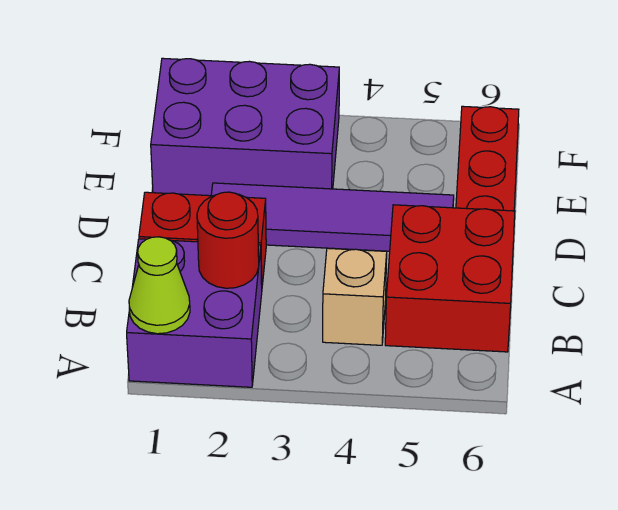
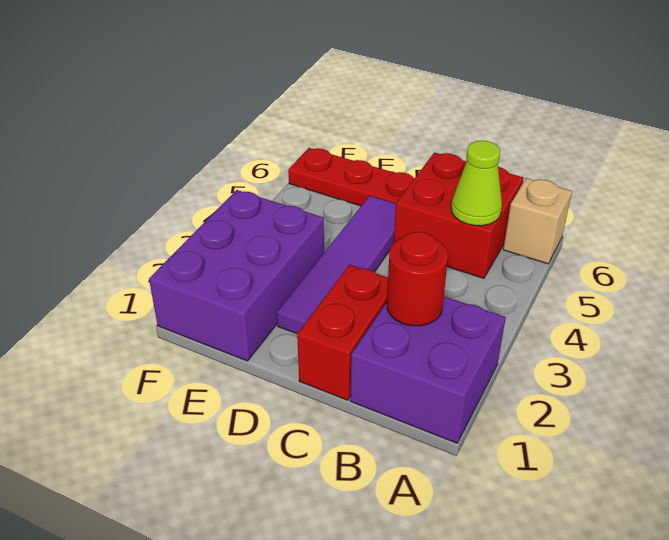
lime cone A1 level 2 -> lime cone B5 level 2
tan brick B4 level 1 -> tan brick A6 level 1

